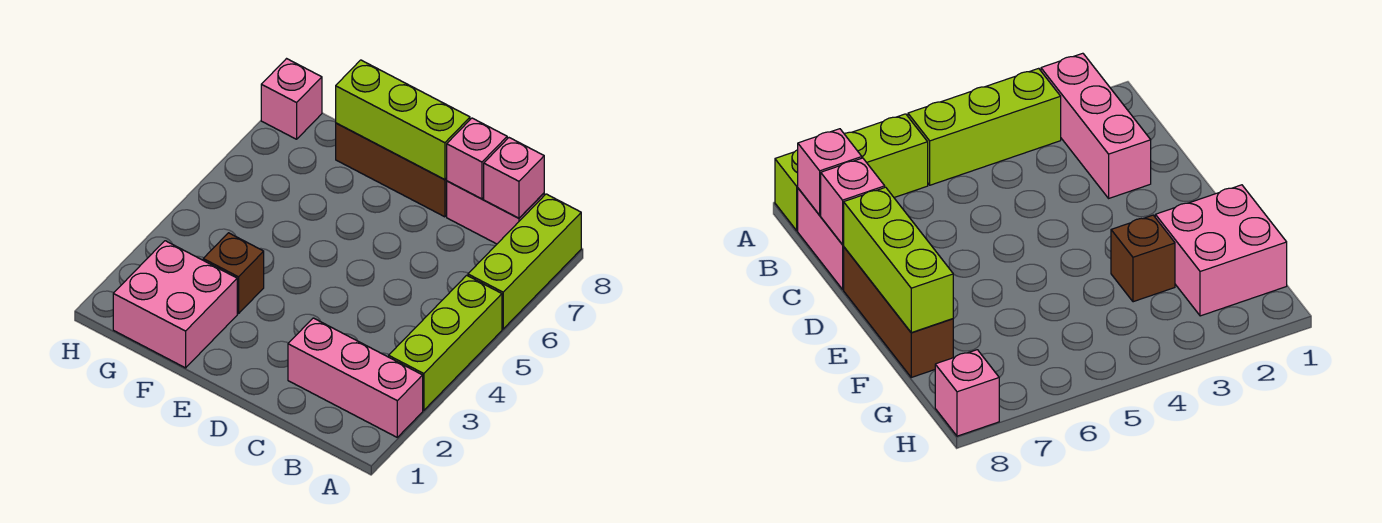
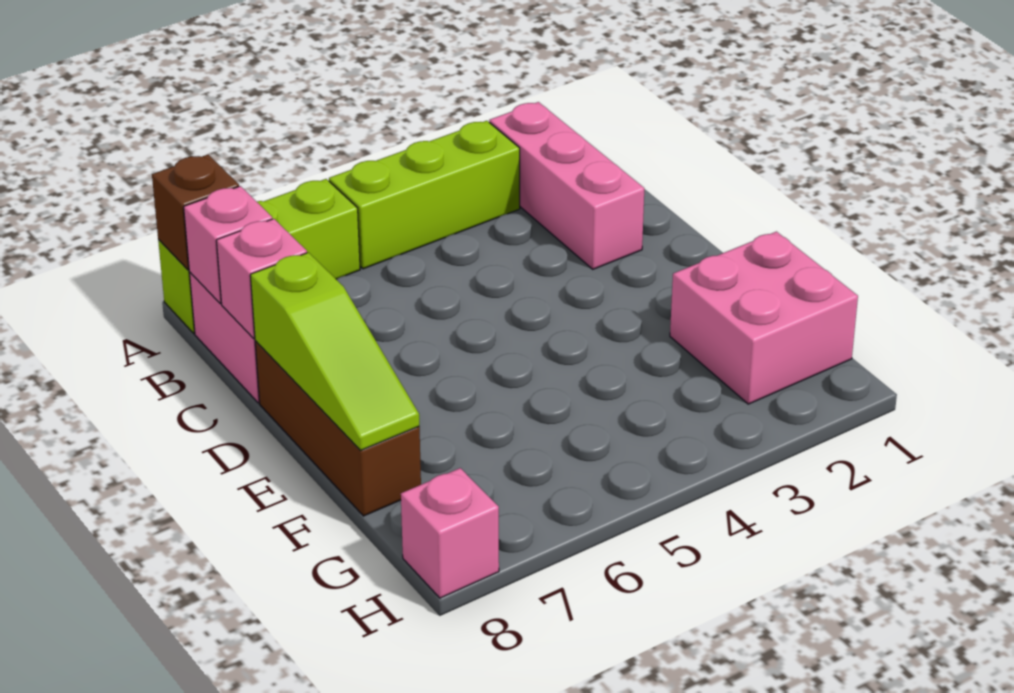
lime brick D8:F8 level 2 -> lime slope D8:F8 level 2 top D
brown brick F3 level 1 -> brown brick A8 level 2

